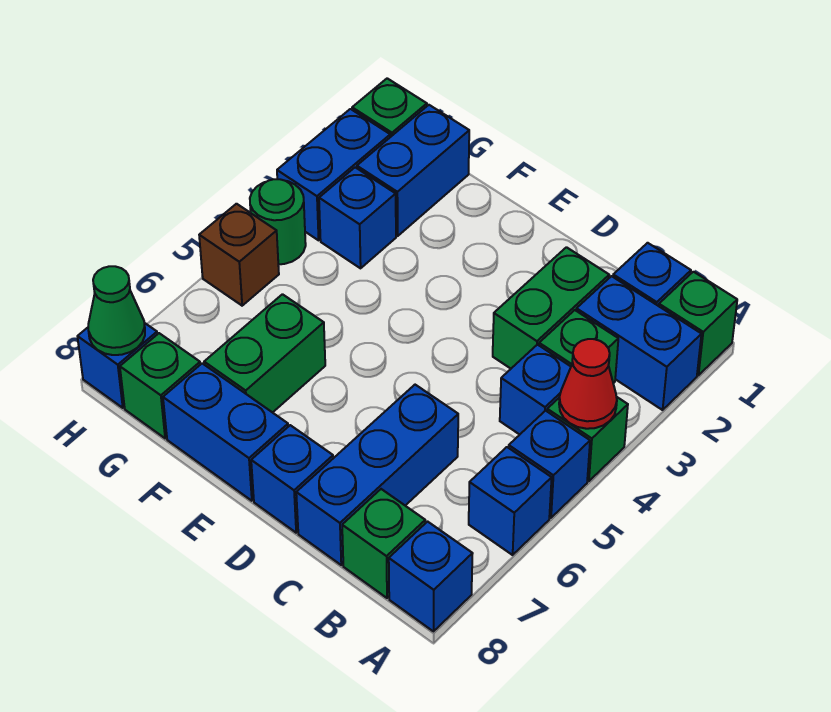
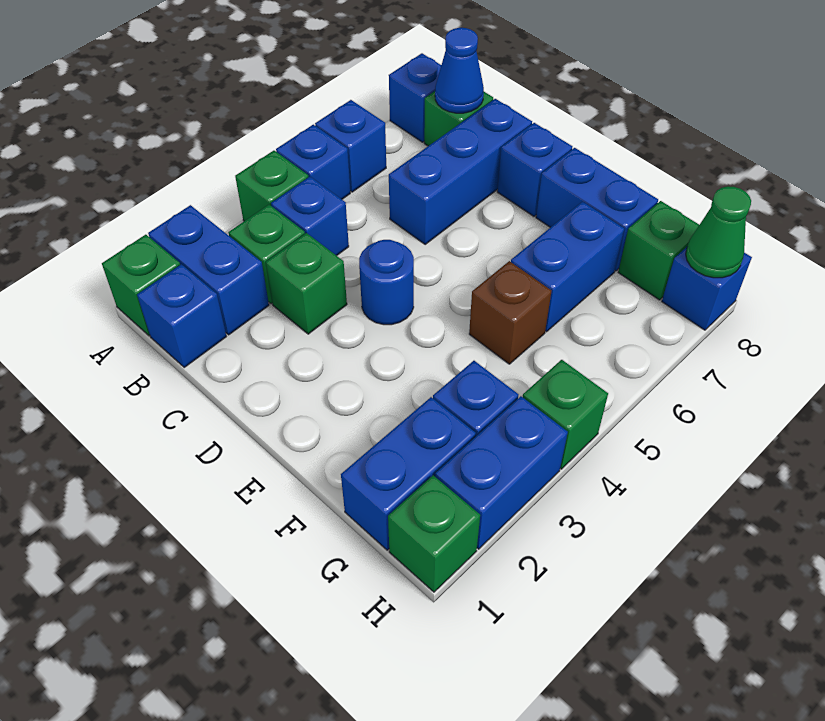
red cone A4 level 2 -> none
none -> blue cone B8 level 2
green brick C2:C3 level 1 -> green brick C3 level 1
none -> blue round brick D4 level 1
green brick F6:F7 level 1 -> blue brick F6:F7 level 1
green round brick H4 level 1 -> green brick H4 level 1
brown brick H5 level 1 -> brown brick F5 level 1

